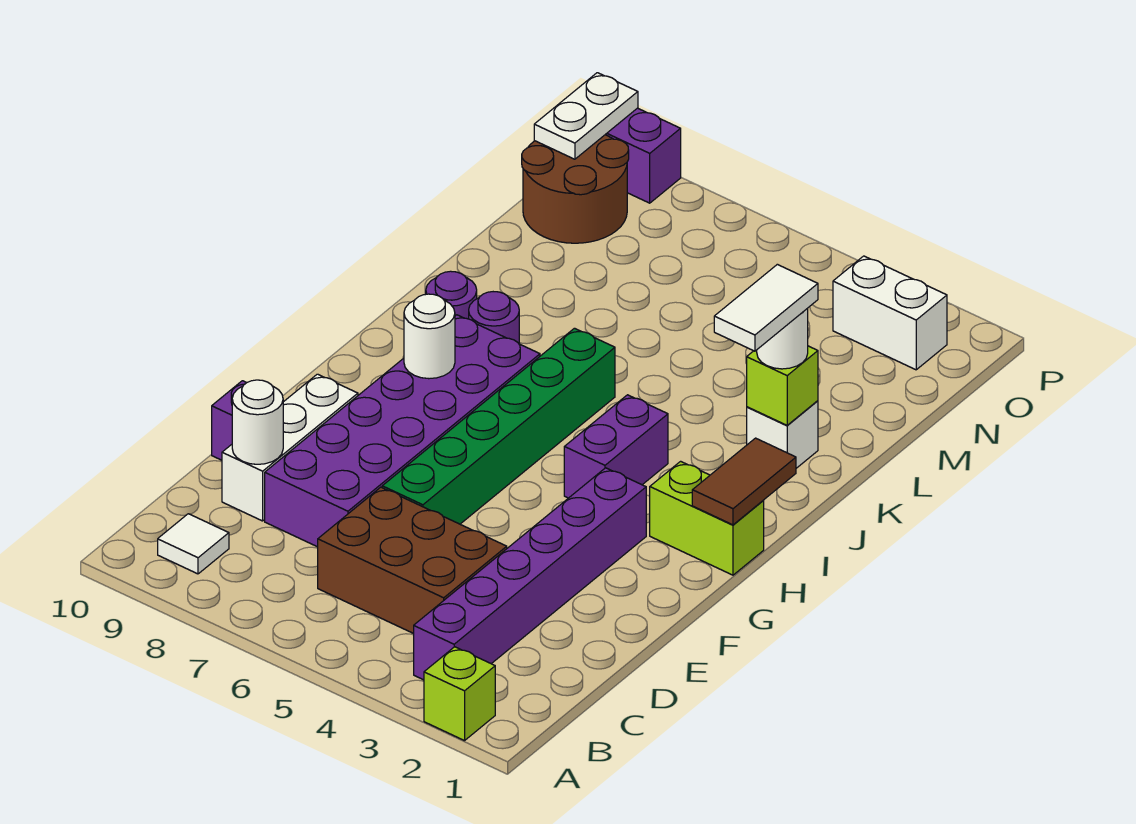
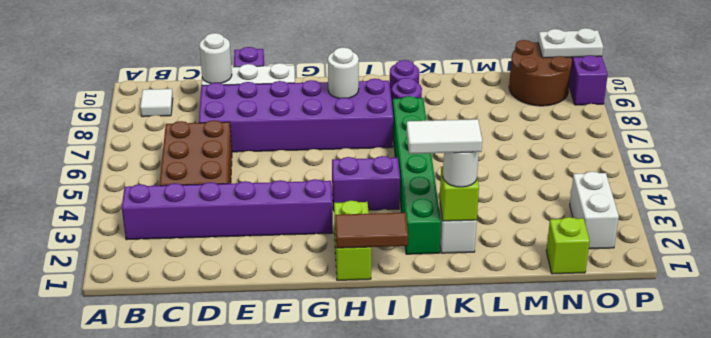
lime brick A2 level 1 -> lime brick N1 level 1
green brick E6:J6 level 1 -> green brick J2:J7 level 1

